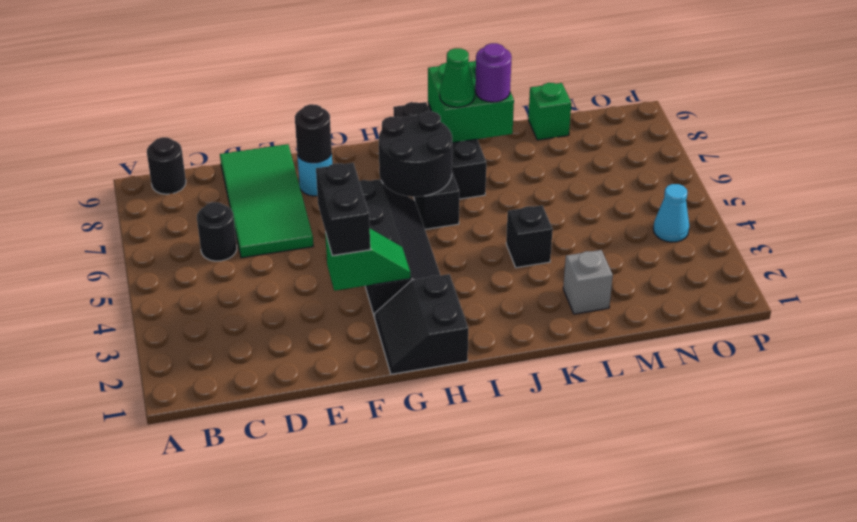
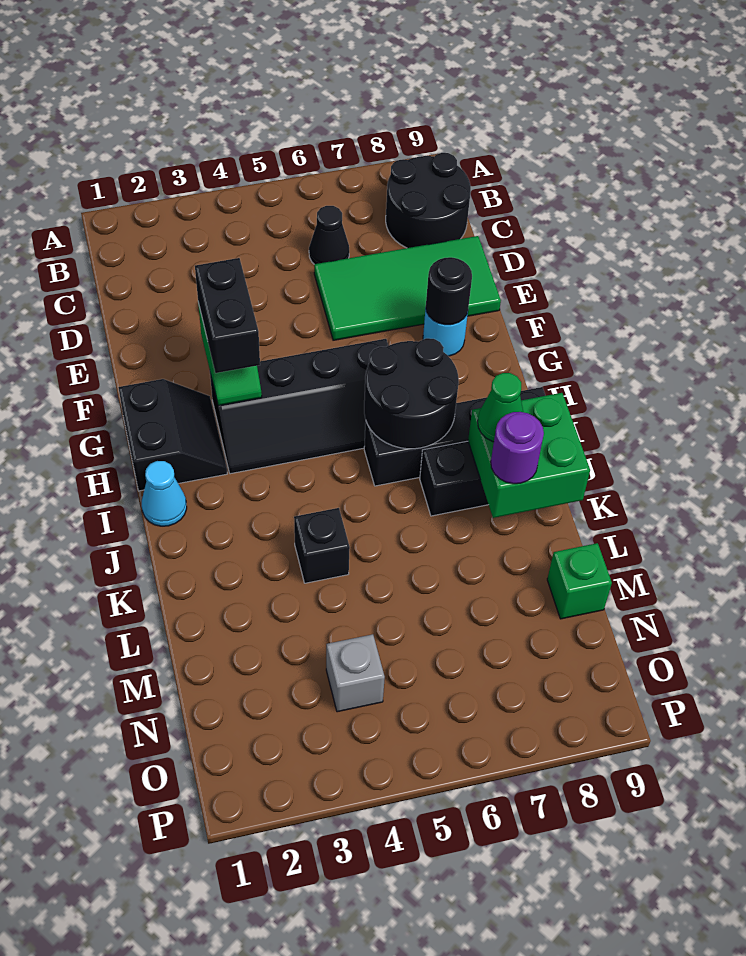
black round brick B9 level 1 -> black round brick B8:C9 level 1
black round brick C6 level 1 -> black cone C6 level 1
black brick F3:F4 level 3 -> black brick F3:G3 level 3
black slope G1:H2 level 1 top H -> black slope G1:H2 level 1 top 1
grey brick L2 level 1 -> grey brick N4 level 1
cyan cone O4 level 1 -> cyan cone I1 level 1

